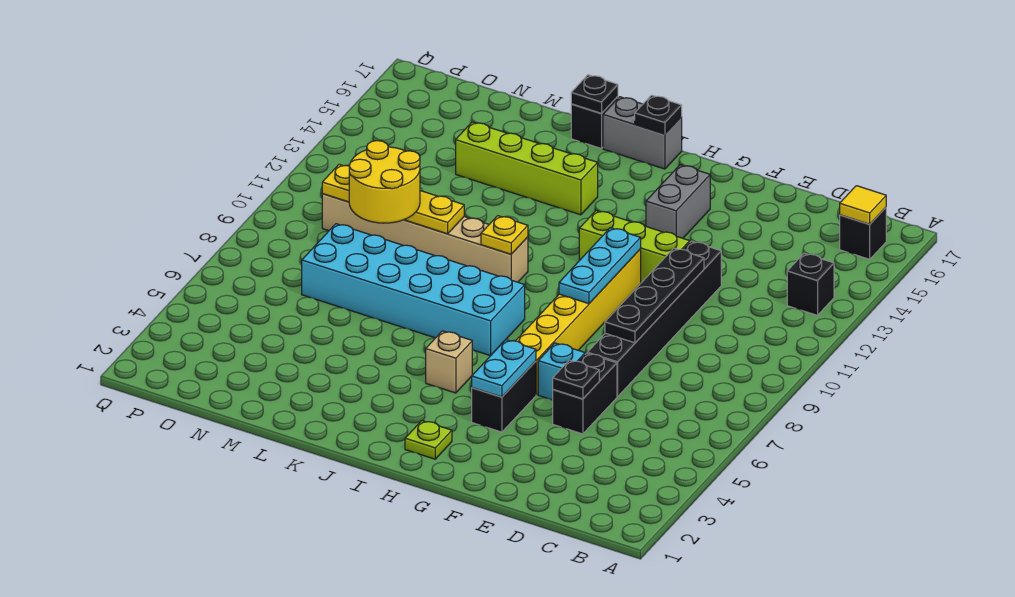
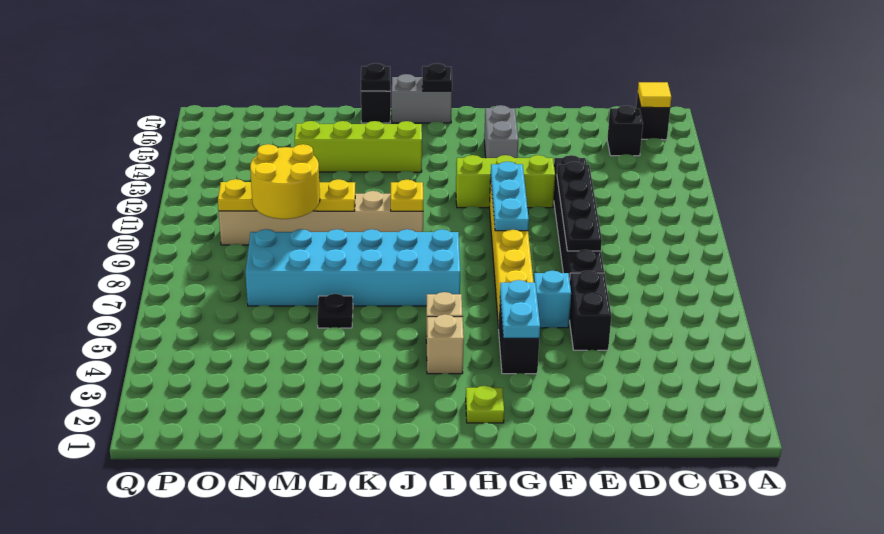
black brick B13 level 1 -> black brick C15 level 1
black plate E5 level 2 -> black plate L6 level 1
none -> tan brick I4 level 1

